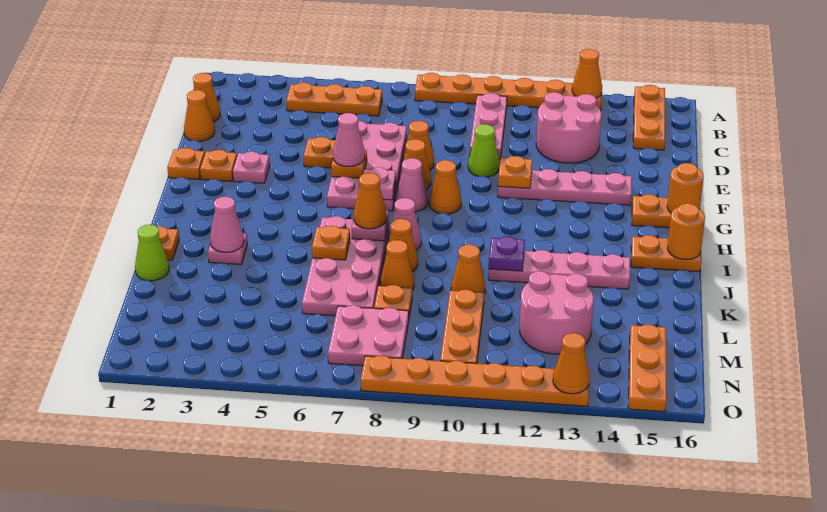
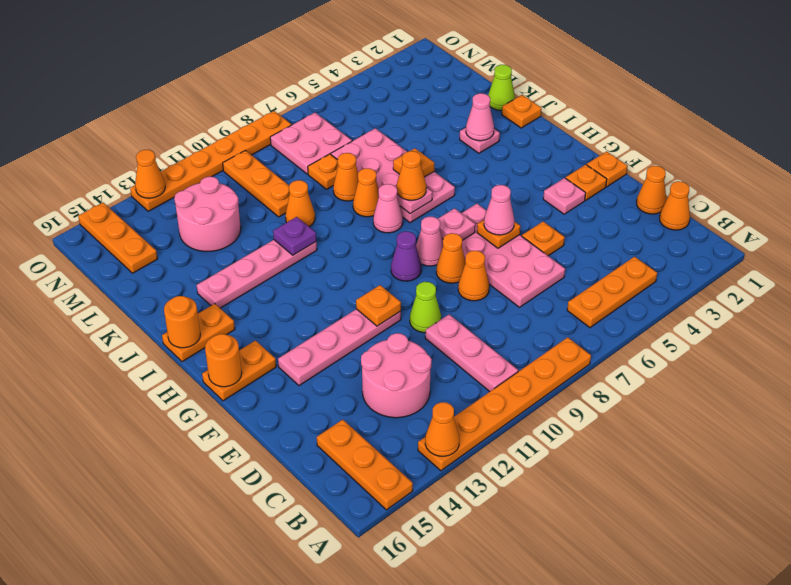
orange cone G9 level 1 -> purple cone G9 level 1

